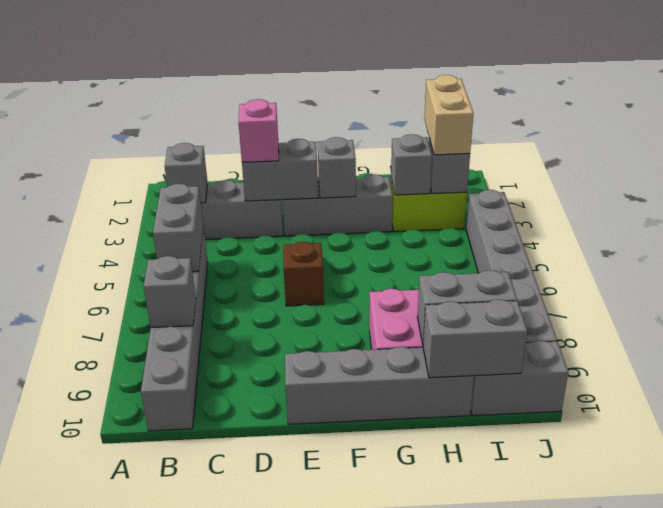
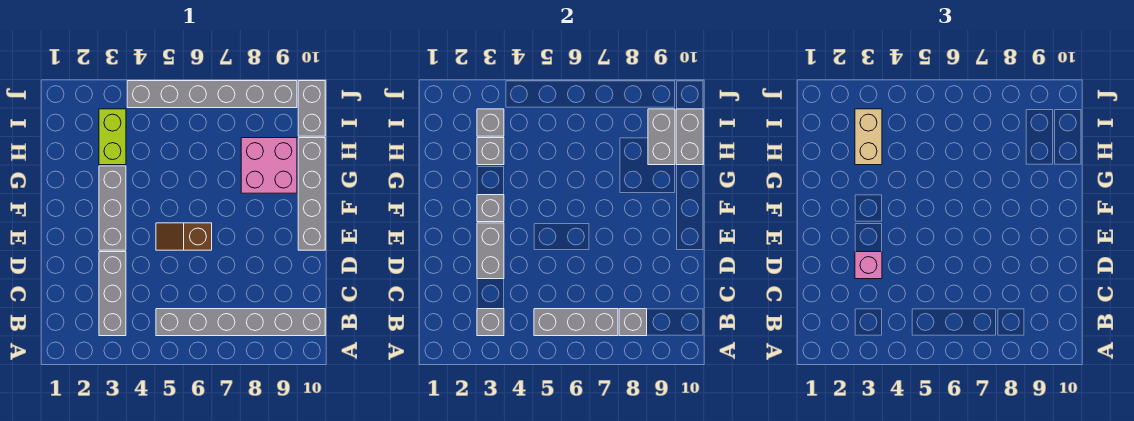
grey brick B5:B6 level 2 -> grey brick B5:B7 level 2
tan brick I2:I3 level 3 -> tan brick H3:I3 level 3

